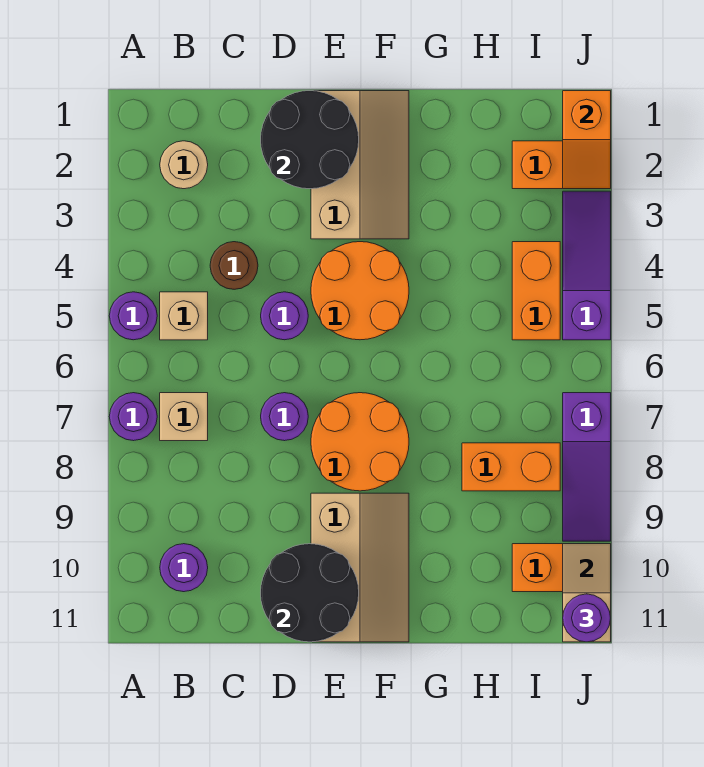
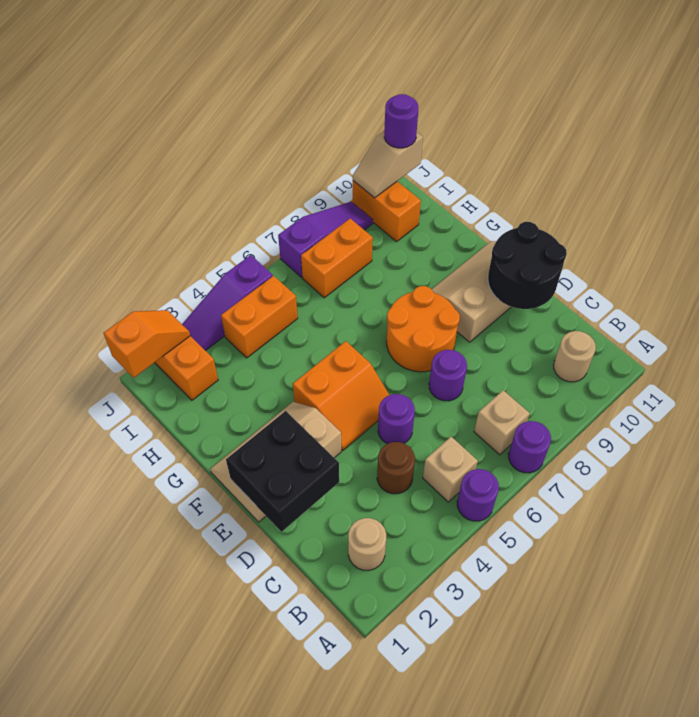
purple round brick B10 level 1 -> tan round brick B10 level 1
black round brick D1:E2 level 2 -> black brick D1:E2 level 2
orange round brick E4:F5 level 1 -> orange slope E4:F5 level 1 top F
orange brick H8:I8 level 1 -> orange brick I7:I8 level 1

